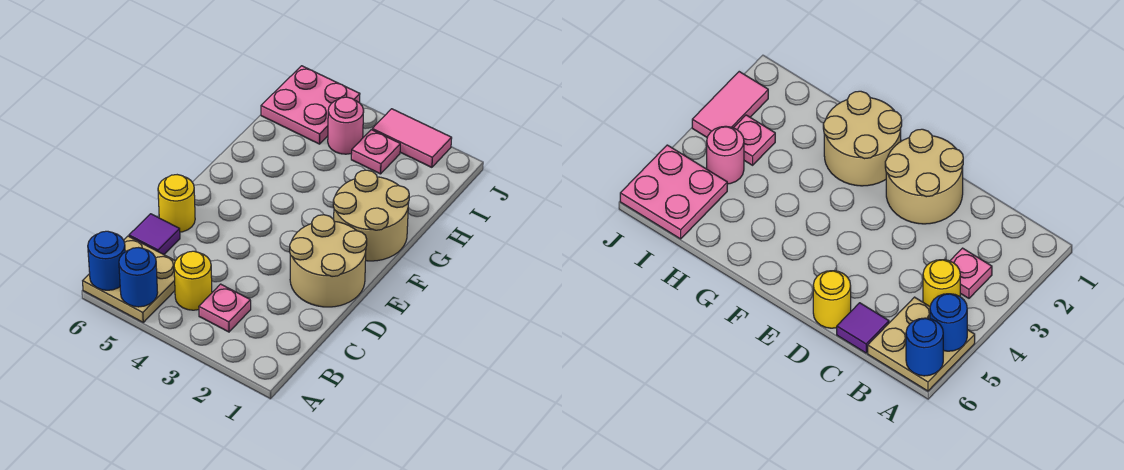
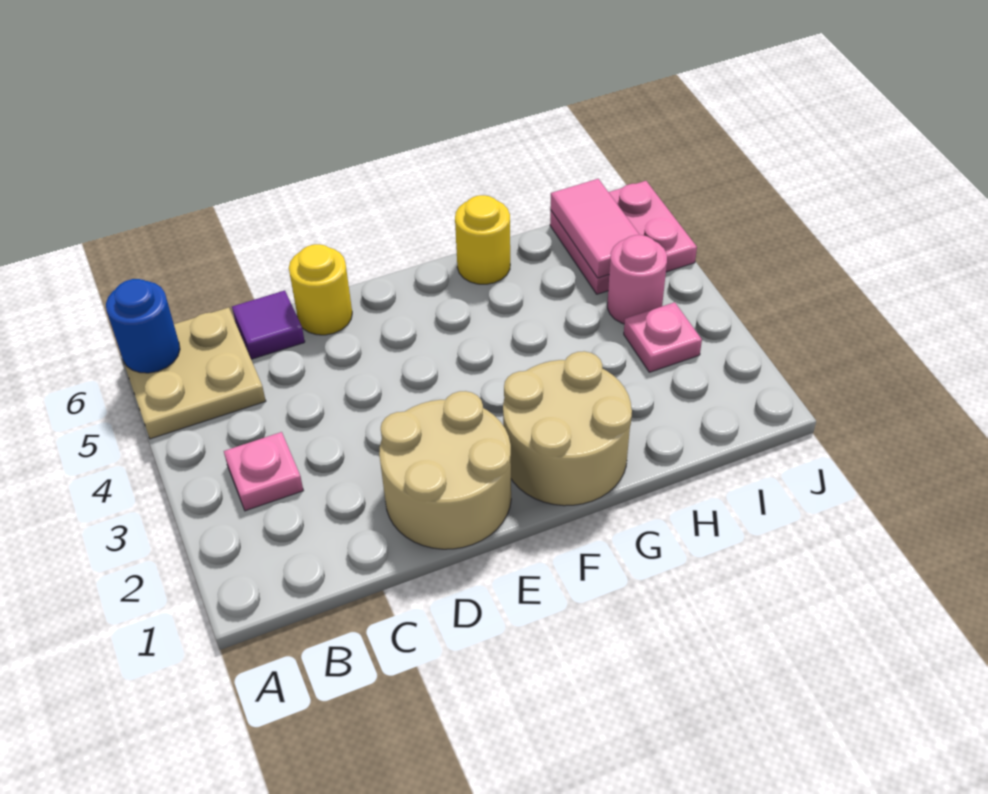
blue round brick A5 level 2 -> none
yellow round brick B4 level 1 -> yellow round brick G6 level 1
pink tile J2:J3 level 1 -> pink tile I5:I6 level 2

